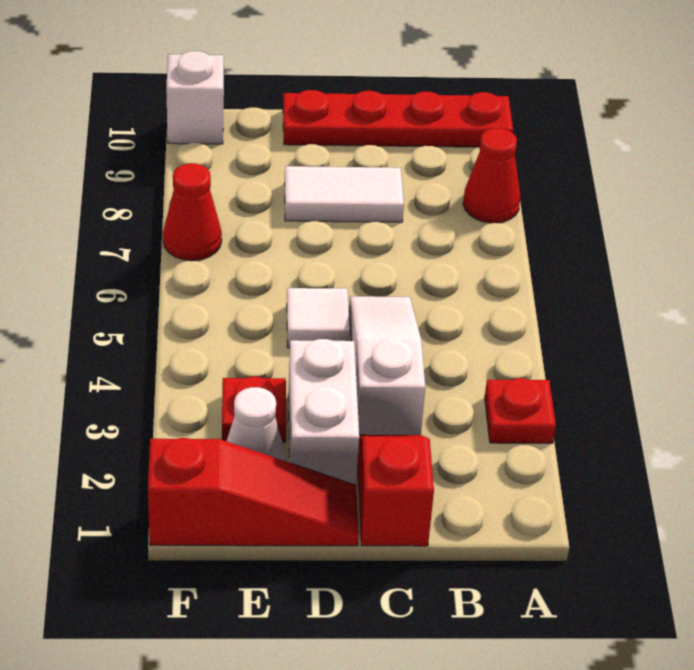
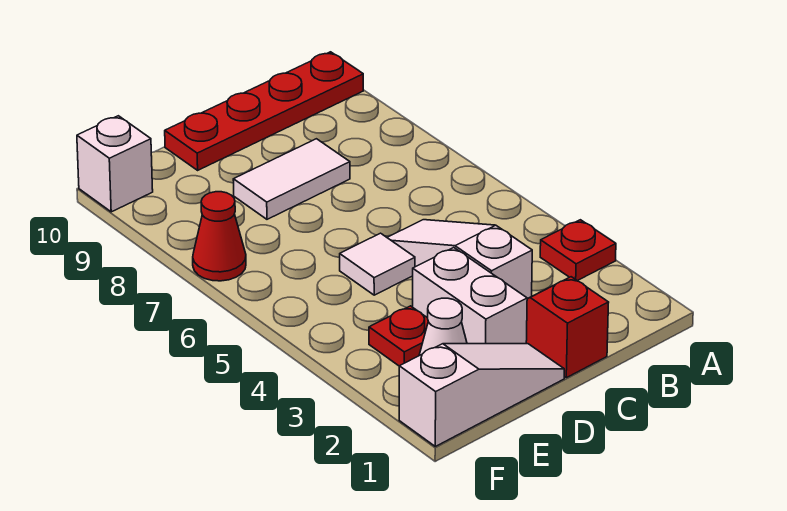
red cone A8 level 1 -> none
red slope D1:F1 level 1 top F -> white slope D1:F1 level 1 top F

